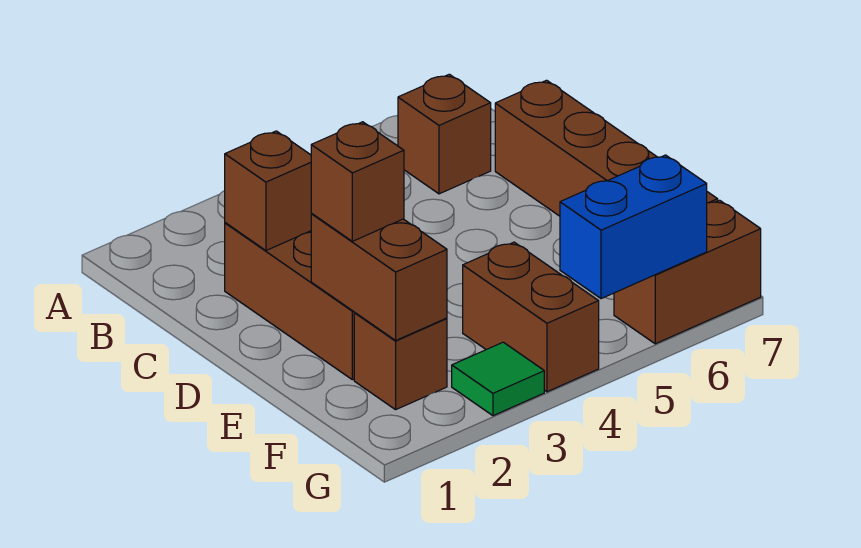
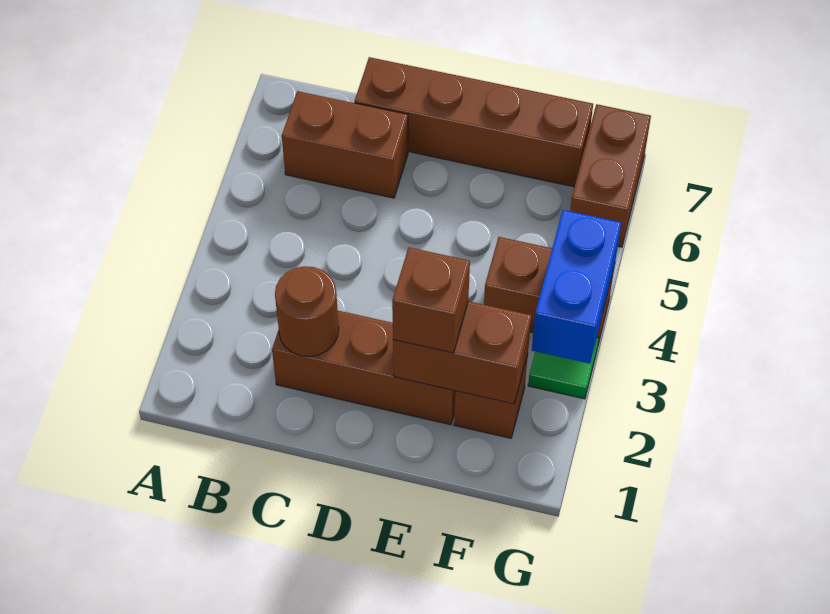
brown brick B6 level 1 -> brown brick B6:C6 level 1
brown brick C2 level 2 -> brown round brick C2 level 2
blue brick G5:G6 level 2 -> blue brick G3:G4 level 2

